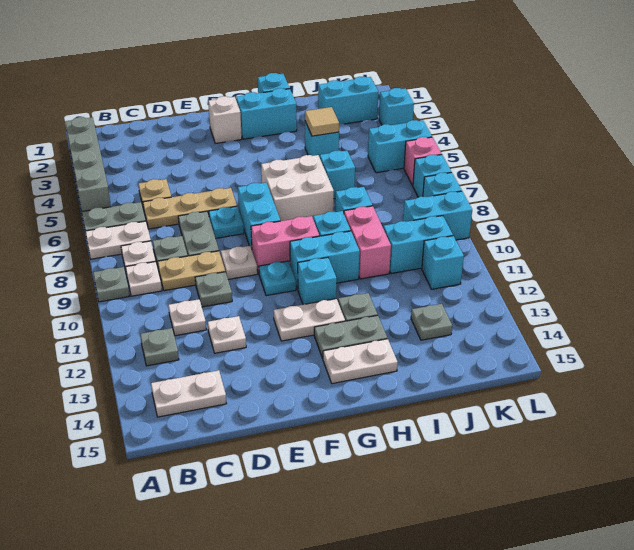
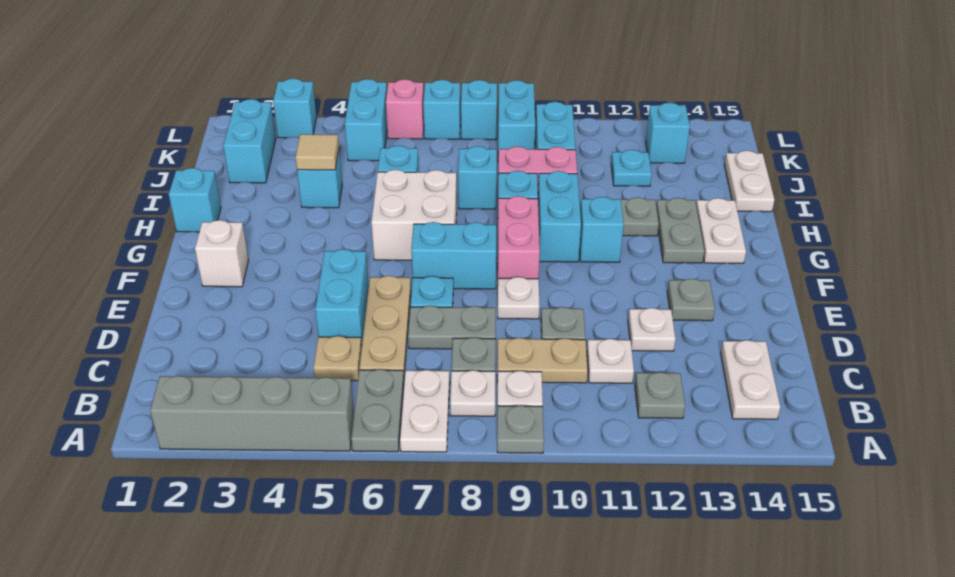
tan plate C9:D9 level 1 -> tan plate C9:C10 level 1
cyan plate F10 level 1 -> cyan plate J12 level 1
white plate F12:G12 level 1 -> white plate I15:J15 level 1
cyan brick G2:H2 level 1 -> cyan brick D5:E5 level 1
grey plate J13 level 1 -> grey plate E13 level 1
cyan brick K11 level 1 -> cyan brick K13 level 1

